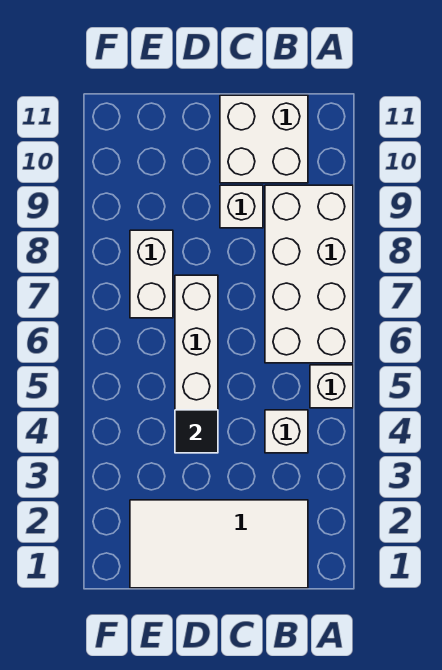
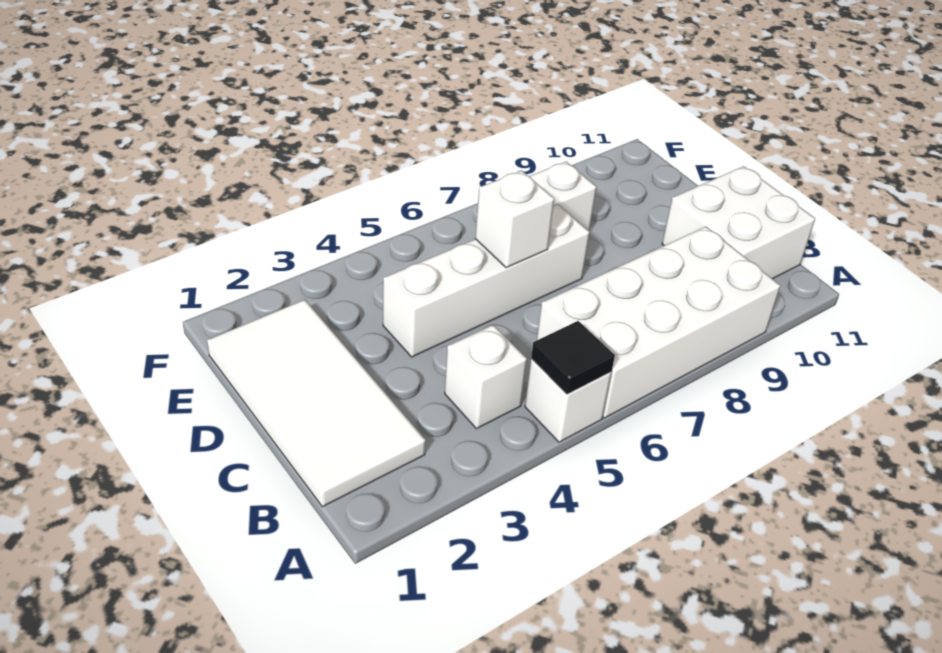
white brick C9 level 1 -> white brick D6 level 2
black tile D4 level 2 -> black tile A5 level 2

